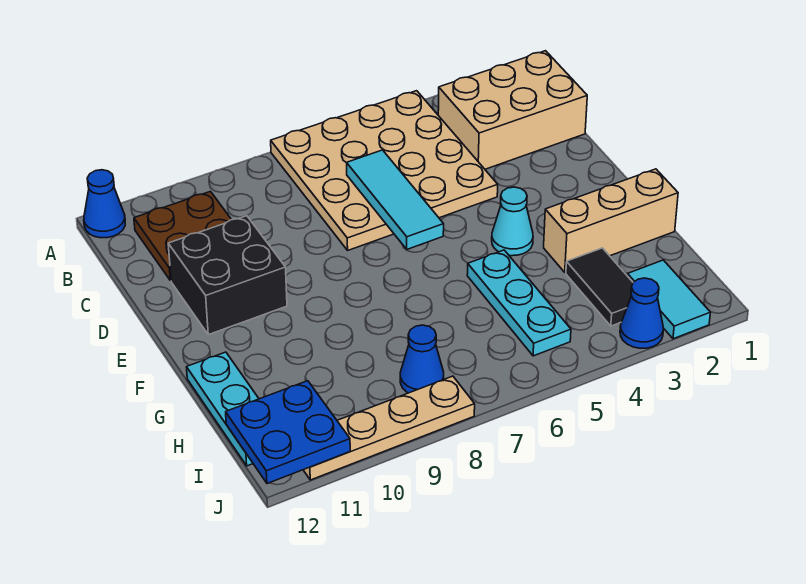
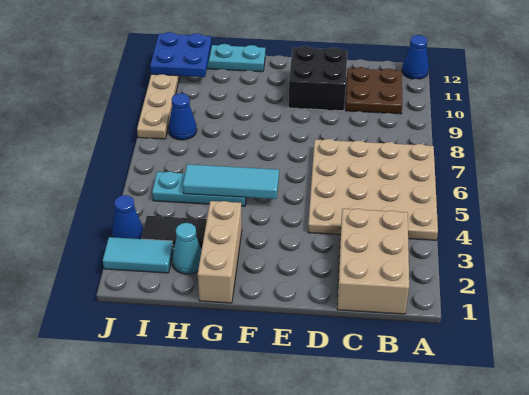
cyan tile C6:E6 level 2 -> cyan tile F5:H5 level 2
cyan cone F4 level 1 -> cyan cone H2 level 1

